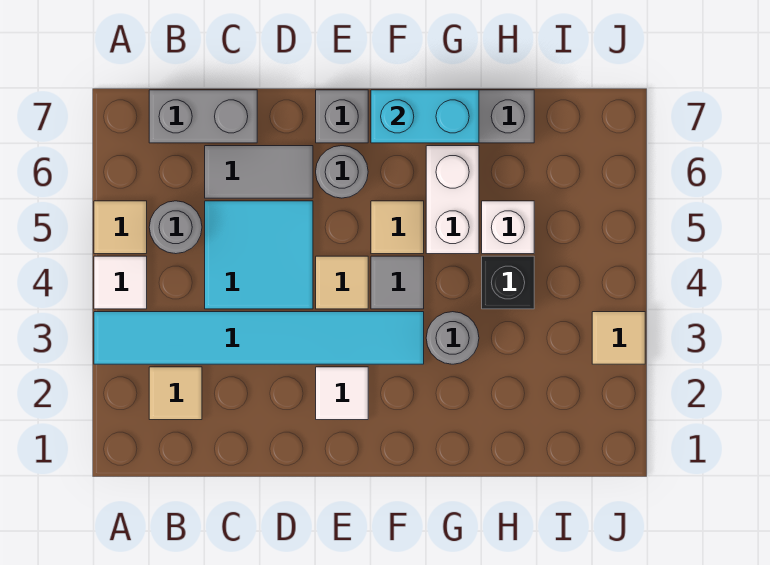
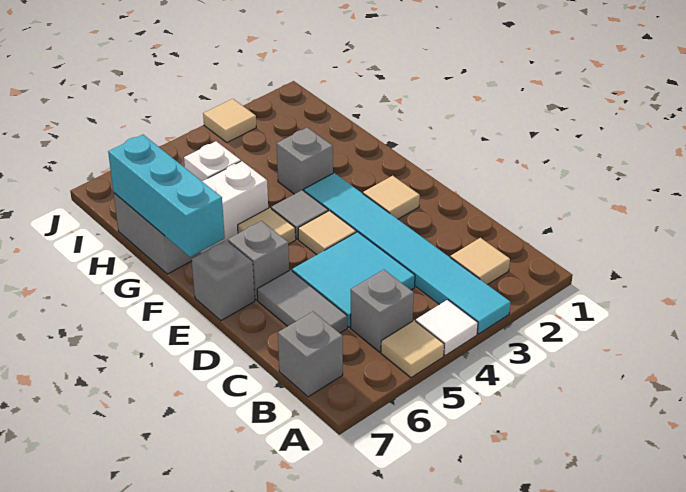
grey round brick B5 level 1 -> grey brick B5 level 1
grey brick B7:C7 level 1 -> grey brick B7 level 1
white tile E2 level 1 -> tan tile E2 level 1
grey round brick E6 level 1 -> grey brick E6 level 1
cyan brick F7:G7 level 2 -> cyan brick F7:H7 level 2
grey round brick G3 level 1 -> grey brick G3 level 1
black brick H4 level 1 -> none

